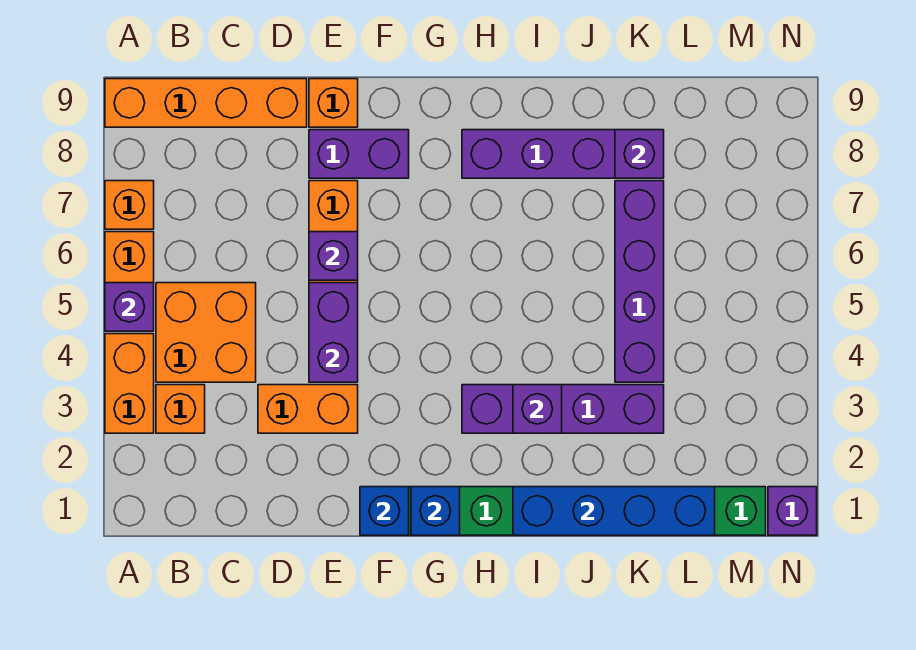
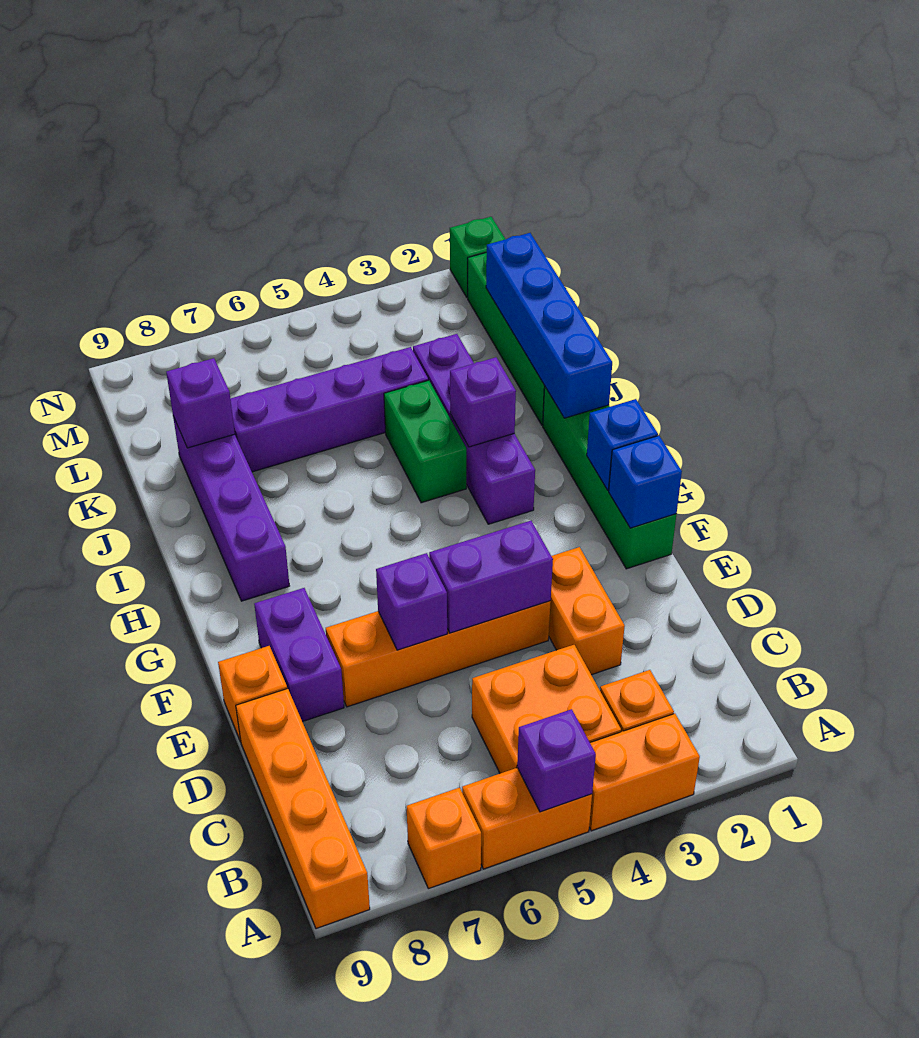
none -> green brick I4:J4 level 1
purple brick N1 level 1 -> green brick N1 level 1

